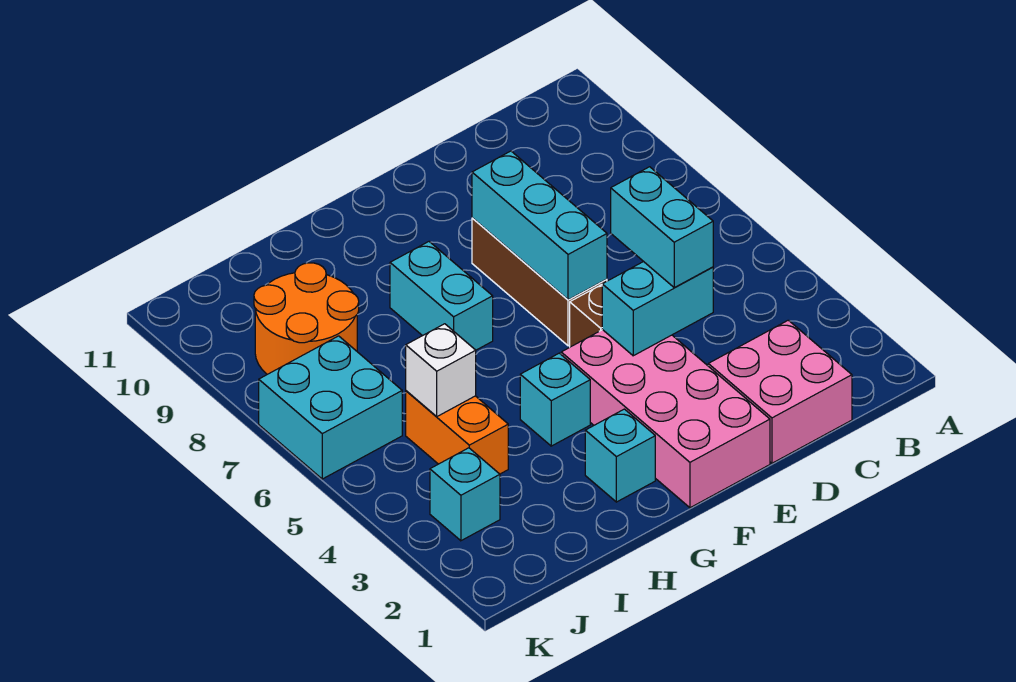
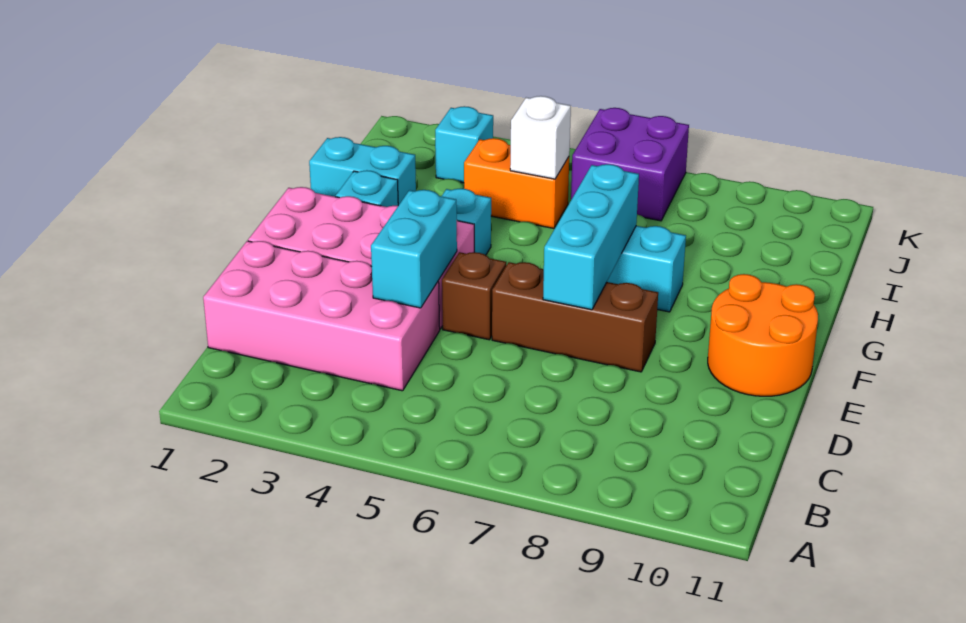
pink brick C1:D2 level 1 -> pink brick C1:D4 level 1
cyan brick D4:D5 level 3 -> cyan brick H1:H2 level 1
cyan brick E6:E8 level 2 -> cyan brick E7:G7 level 2
orange round brick I8:J9 level 1 -> orange round brick E10:F11 level 1
cyan brick J6:K7 level 1 -> purple brick J6:K7 level 1

